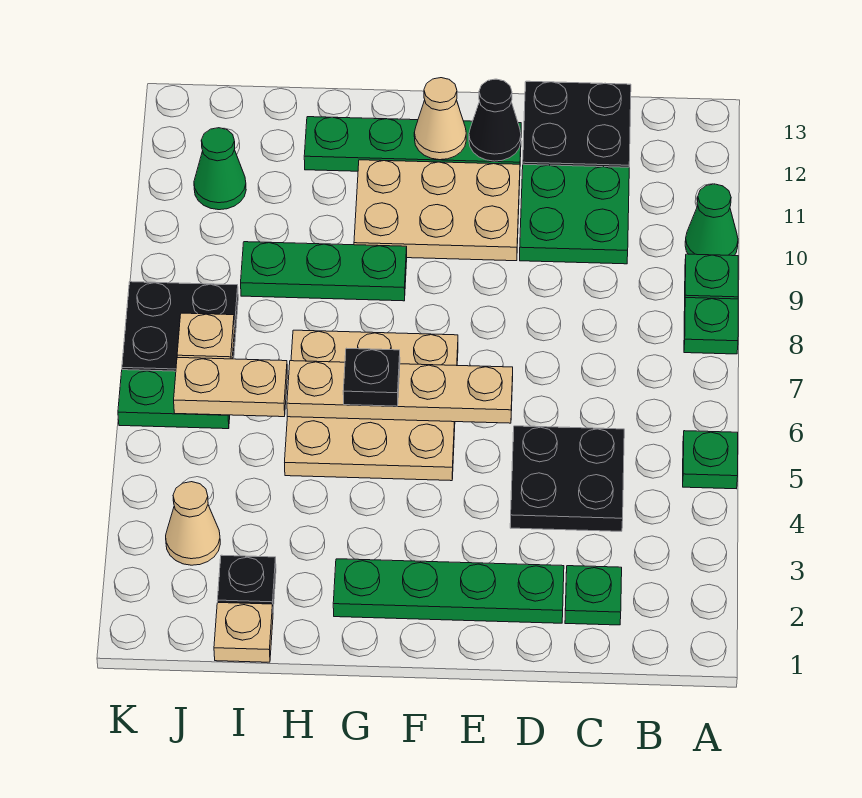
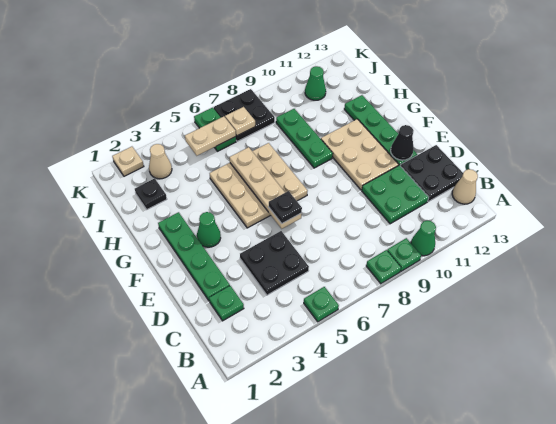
none -> green cone F3 level 1
tan cone F12 level 2 -> tan cone B13 level 1
black plate G6 level 3 -> black plate E6 level 3
tan plate I1 level 1 -> tan plate K2 level 1
tan plate I6:J6 level 2 -> tan plate J5:J6 level 2

